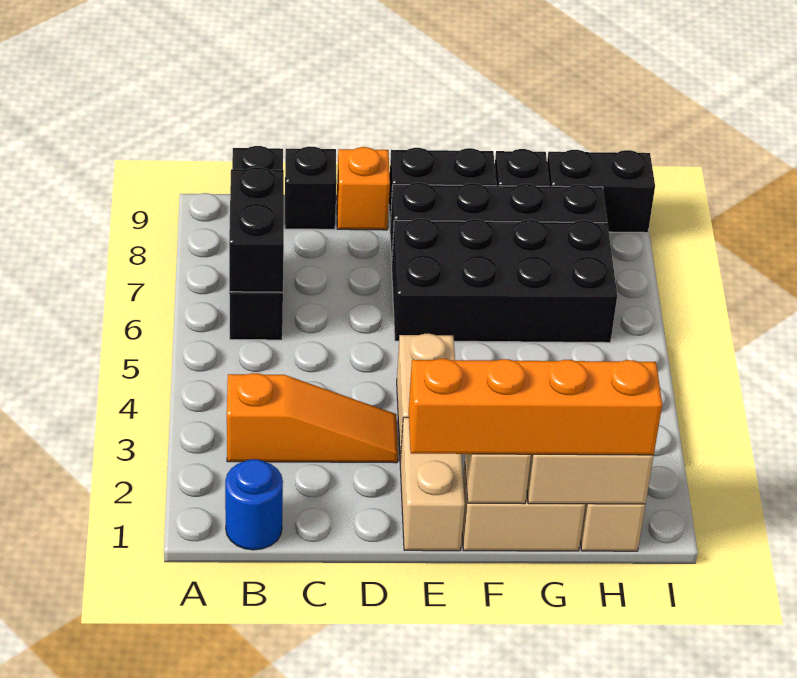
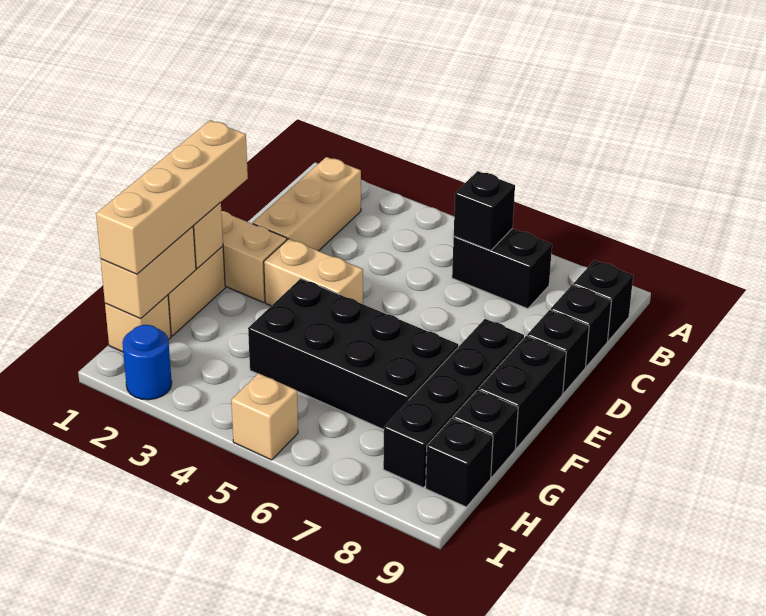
blue round brick B1 level 1 -> blue round brick I2 level 1
none -> tan brick B2:D2 level 1
orange slope B3:D3 level 1 top B -> none
black brick B6:B7 level 2 -> black brick B6 level 2
orange brick D9 level 1 -> black brick D9 level 1
orange brick E1:H1 level 3 -> tan brick E1:H1 level 3
black brick E6:H7 level 1 -> black brick F4:G7 level 1
black brick H9:I9 level 1 -> black brick H9 level 1
none -> tan brick I5 level 1

